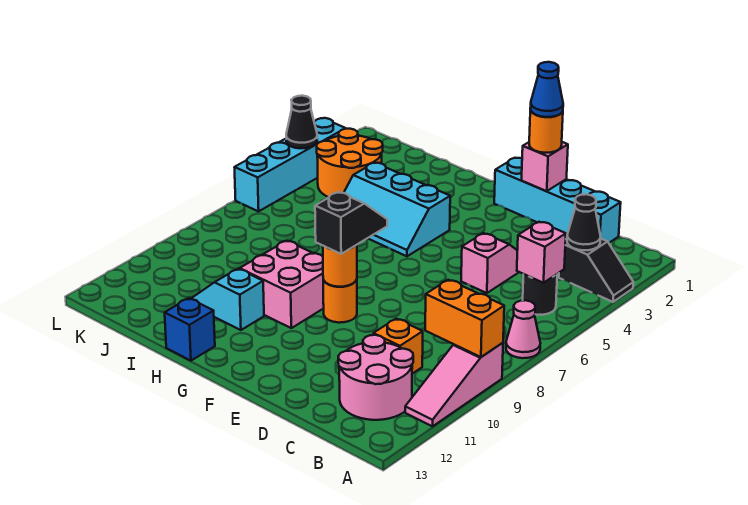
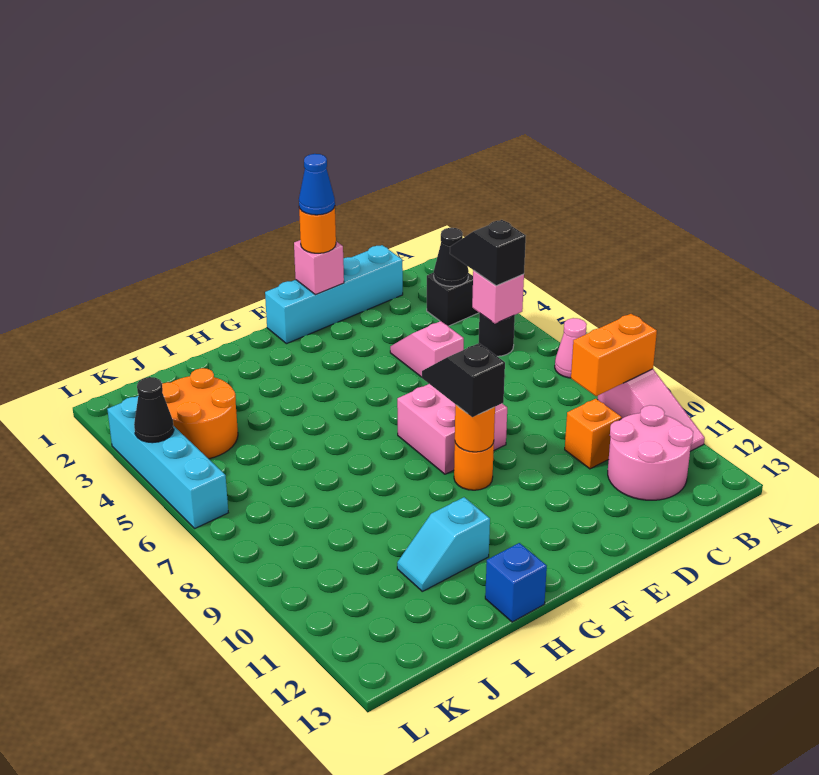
none -> black slope B4:B5 level 3 top 5
cyan slope G4:I5 level 1 top 4 -> none
pink brick G9:H10 level 1 -> pink brick E7:F8 level 1

